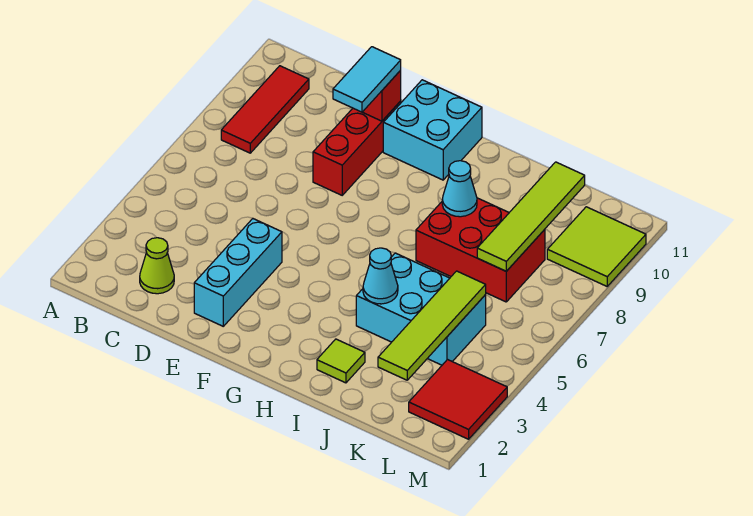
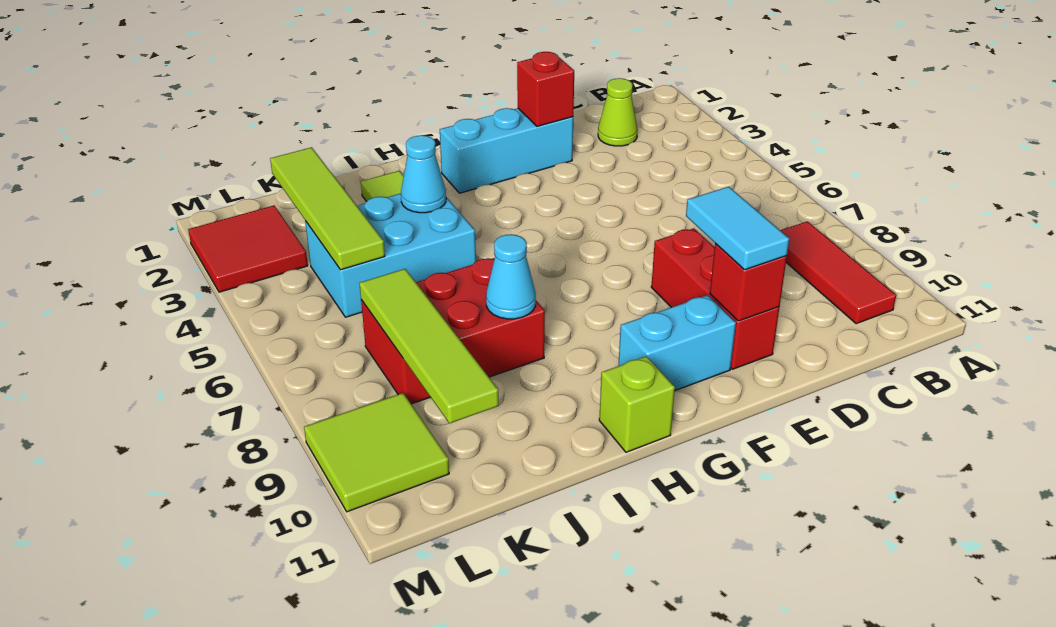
cyan brick E2:E4 level 1 -> cyan brick E2:G2 level 1
none -> red brick E2 level 2
cyan brick F10:G11 level 1 -> cyan brick F10:G10 level 1
none -> lime brick H11 level 1

